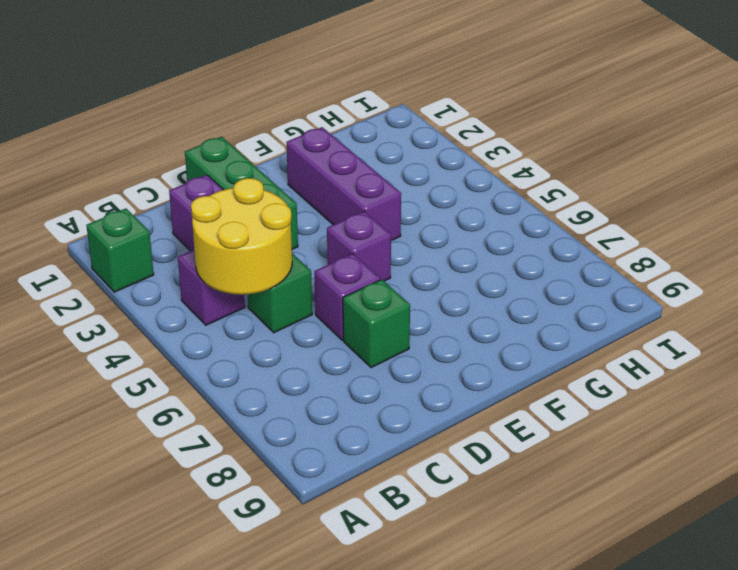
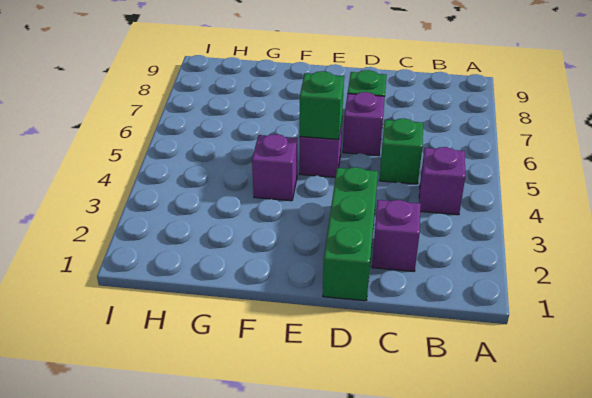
green brick A2 level 1 -> green brick E5 level 2
yellow round brick B4:C5 level 2 -> none
purple brick F2:F4 level 1 -> purple brick F4 level 1

